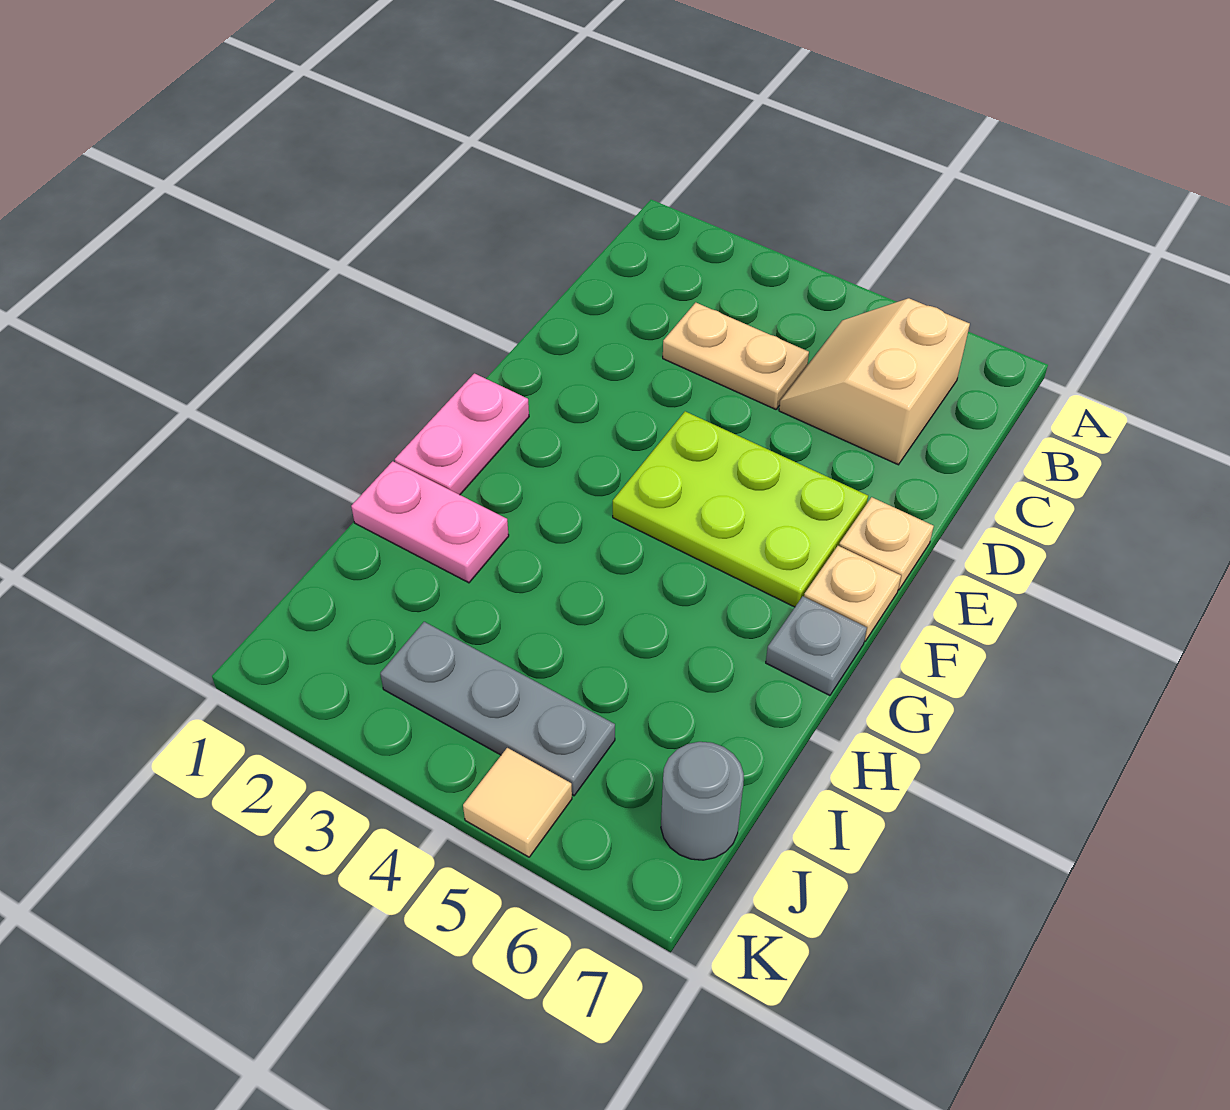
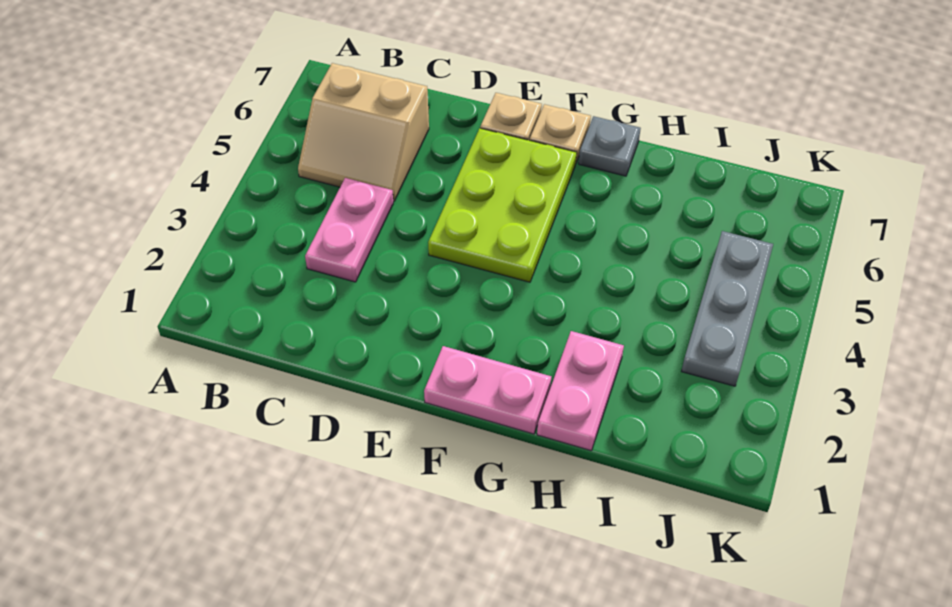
tan plate C3:C4 level 1 -> pink plate C3:C4 level 1
grey round brick J7 level 1 -> none
tan tile K5 level 1 -> none

